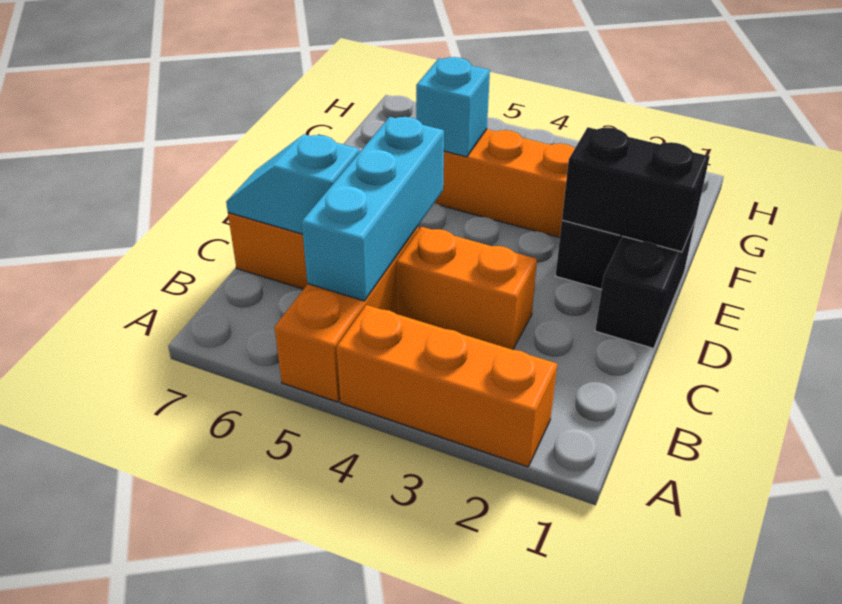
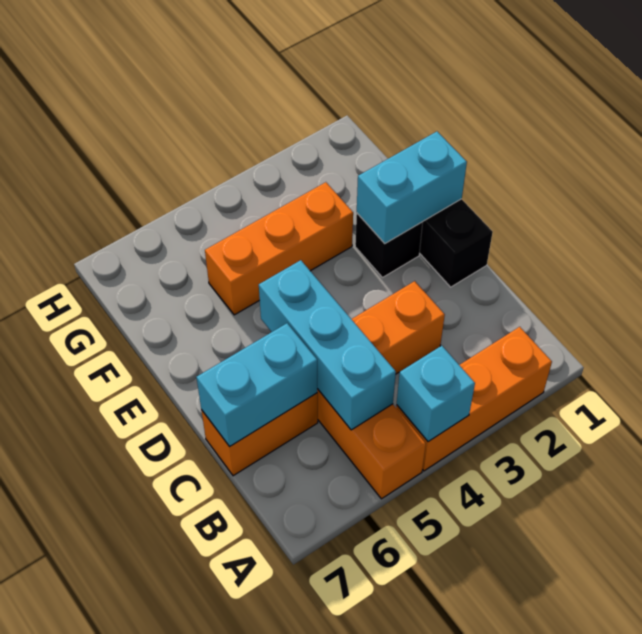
cyan slope C6:C7 level 2 top 6 -> cyan brick C6:C7 level 2
black brick E1:E2 level 2 -> cyan brick E1:E2 level 2
cyan brick F5 level 2 -> cyan brick A4 level 2

